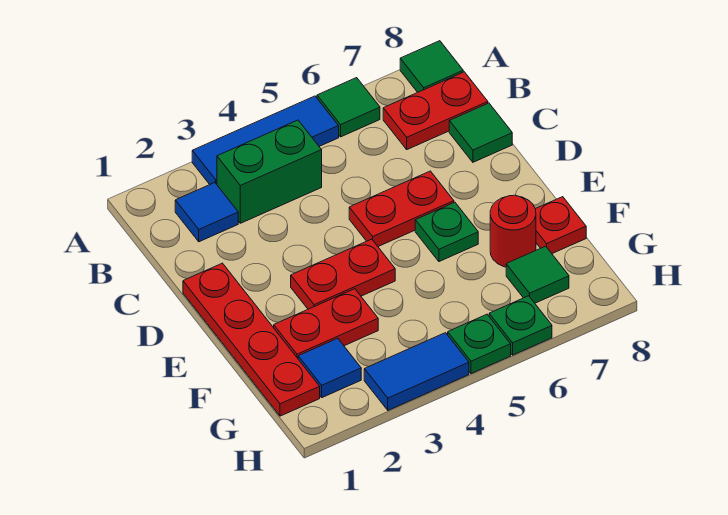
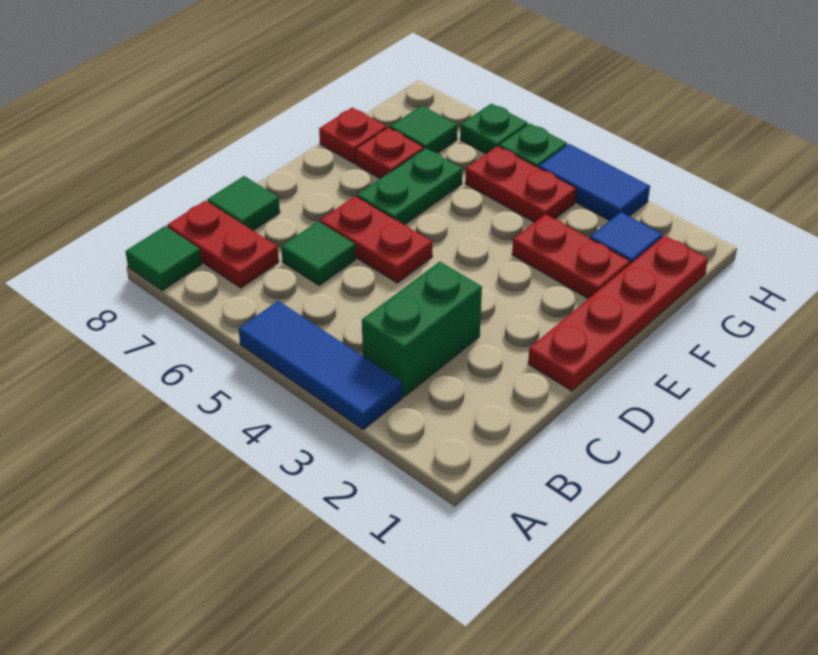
green tile A6 level 1 -> green tile C6 level 1
blue tile B2 level 1 -> none
green brick B3:B4 level 1 -> green brick B3:C3 level 1
red plate E3:E4 level 1 -> red plate G4:G5 level 1
green plate E6 level 1 -> green plate E6:F6 level 1
red round brick F7 level 1 -> red plate F7 level 1

